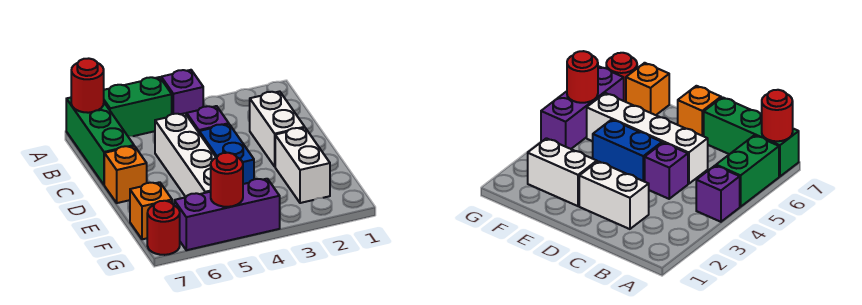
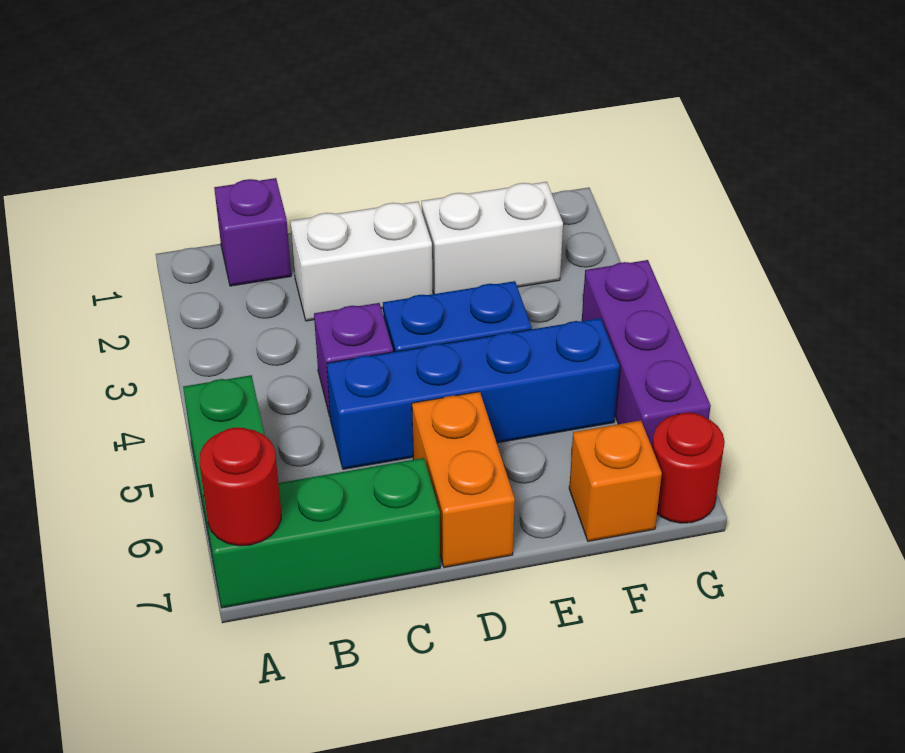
purple brick A4 level 1 -> purple brick B1 level 1
white brick C5:F5 level 1 -> blue brick C5:F5 level 1
orange brick D7 level 1 -> orange brick D6:D7 level 1
red round brick G5 level 2 -> none

